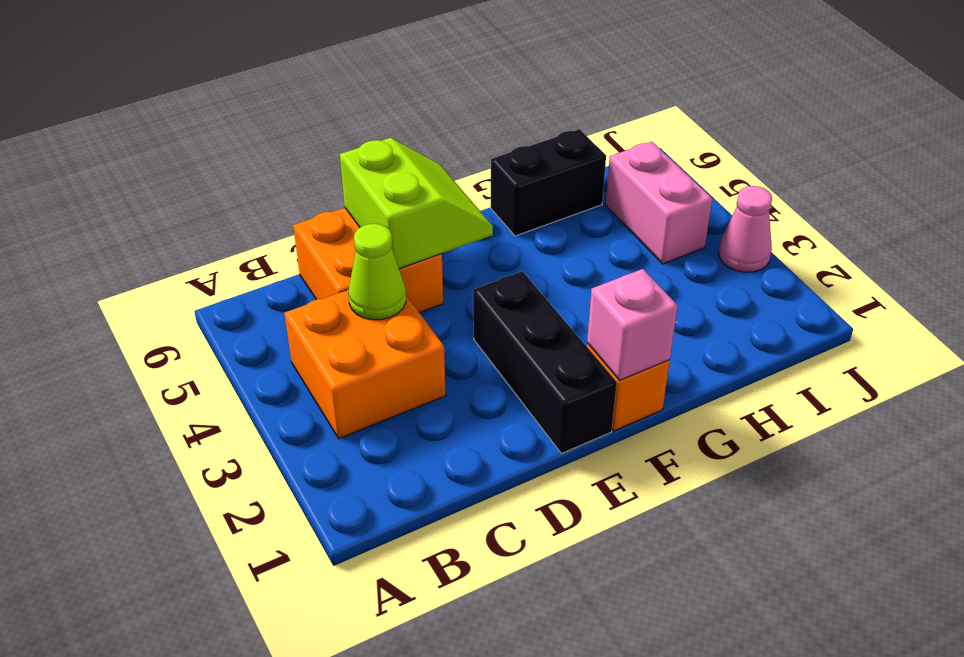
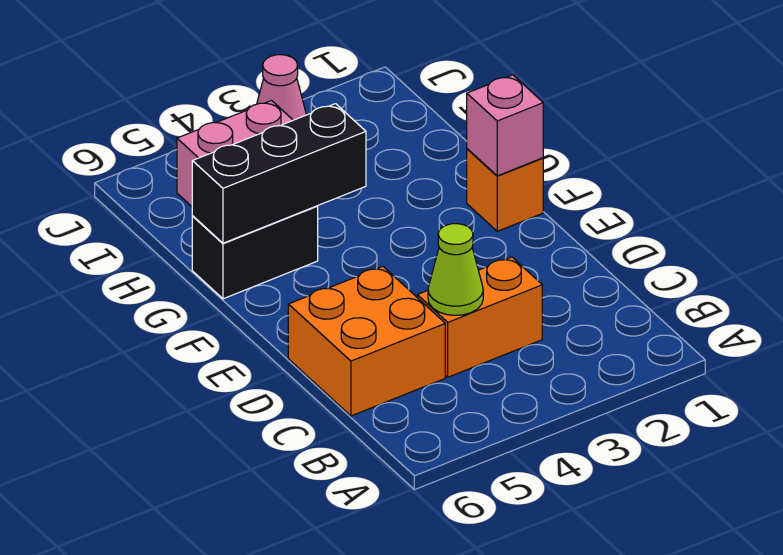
orange brick B3:C4 level 1 -> orange brick C3:C4 level 1
lime slope D5:E6 level 2 top D -> none
black brick E1:E3 level 1 -> black brick G4:G6 level 2
black brick G6:H6 level 1 -> black brick G5:G6 level 1

